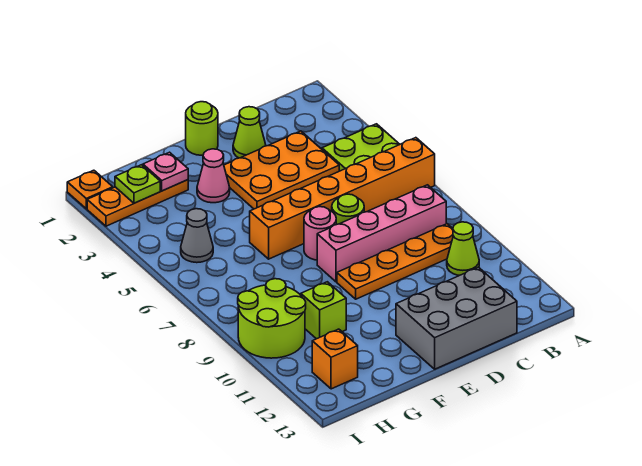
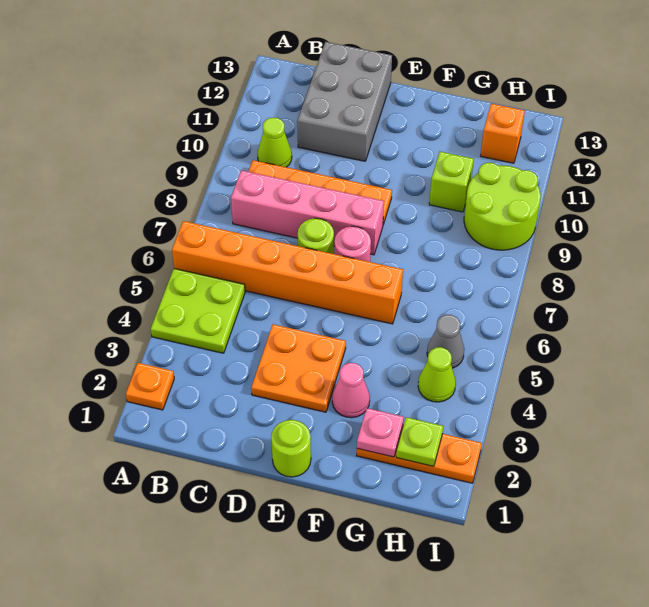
orange plate C3:E4 level 1 -> orange plate D3:E4 level 1
grey brick C12:E13 level 1 -> grey brick C11:D13 level 1
lime cone D2 level 1 -> lime cone H4 level 1
orange plate I1 level 1 -> orange plate A2 level 1

